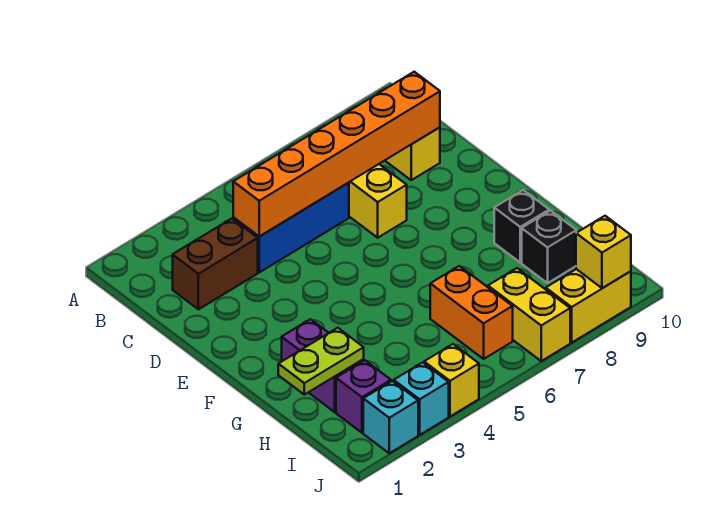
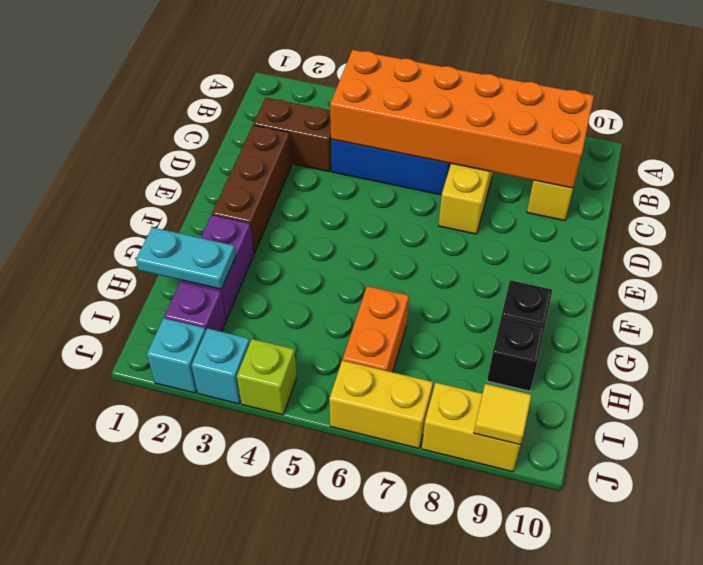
orange brick C4:C9 level 2 -> orange brick B4:C9 level 2
none -> brown brick D2:F2 level 1
lime plate H1:H2 level 2 -> cyan plate H1:H2 level 2
yellow brick I7:J7 level 1 -> yellow brick J6:J7 level 1
yellow brick J4 level 1 -> lime brick J4 level 1
yellow brick J9 level 2 -> yellow tile J9 level 2

